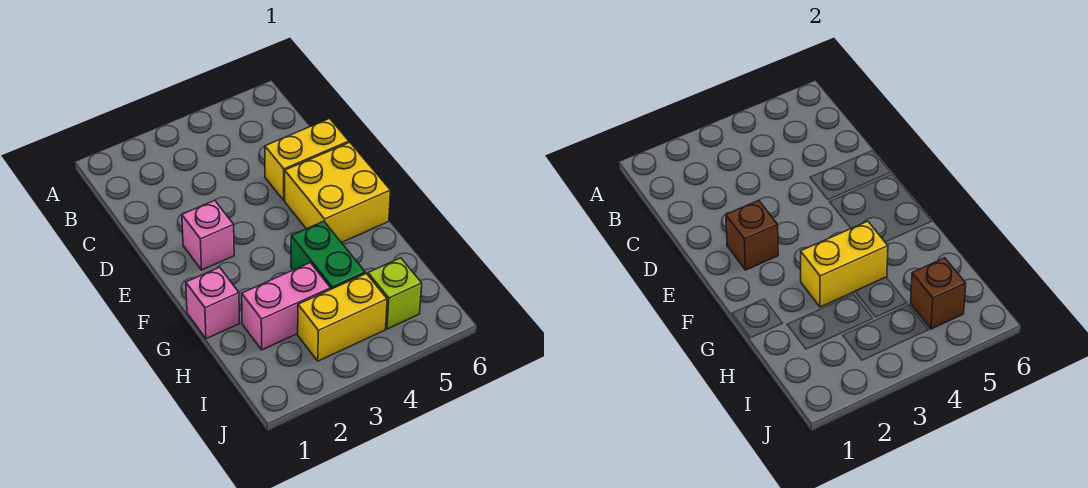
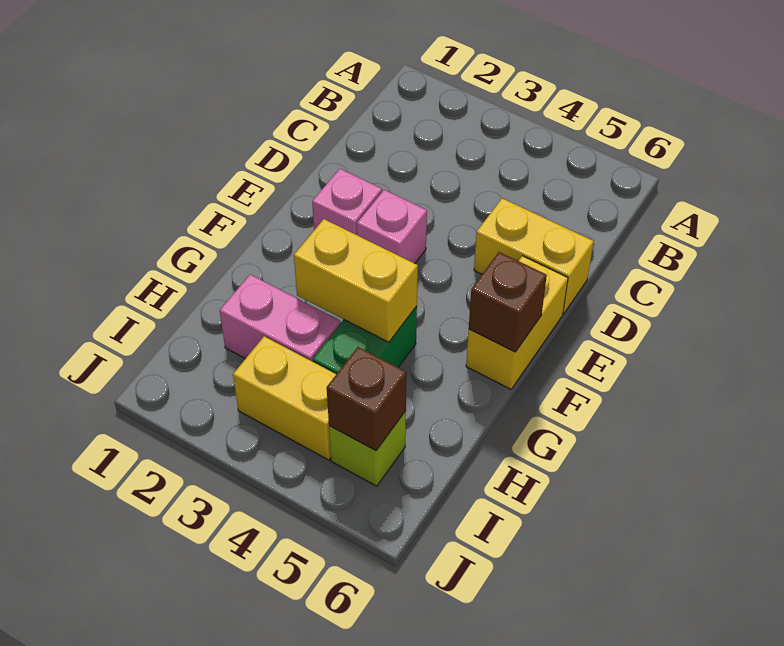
brown brick E2 level 2 -> brown brick F6 level 2
yellow brick E5:F6 level 1 -> yellow brick E6:F6 level 1
pink brick G1 level 1 -> pink brick E3 level 1

